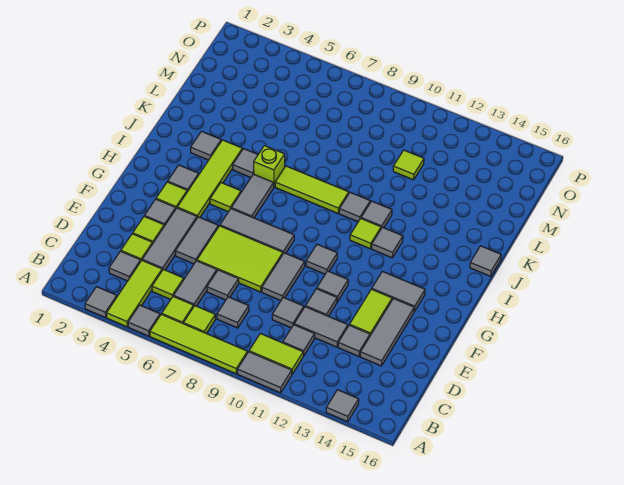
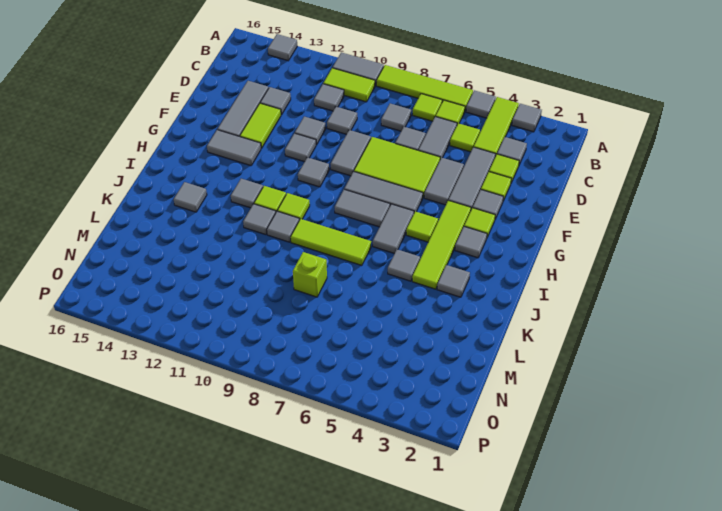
grey tile D11:D12 level 1 -> grey tile H7:H8 level 1
lime brick J6 level 1 -> lime brick L8 level 1
grey tile J16 level 1 -> grey tile J14 level 1
lime tile M11 level 1 -> lime tile I10 level 1

